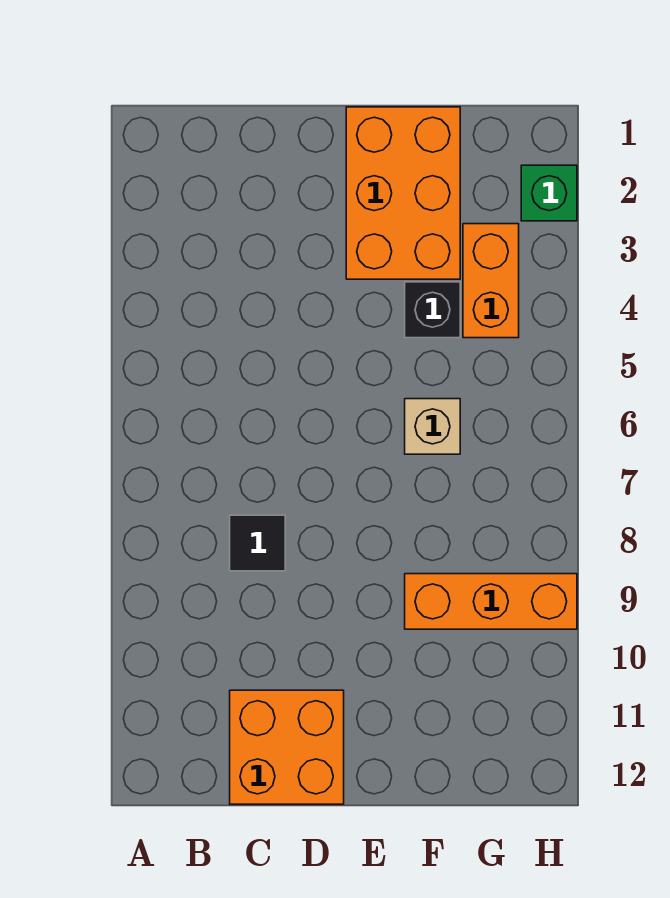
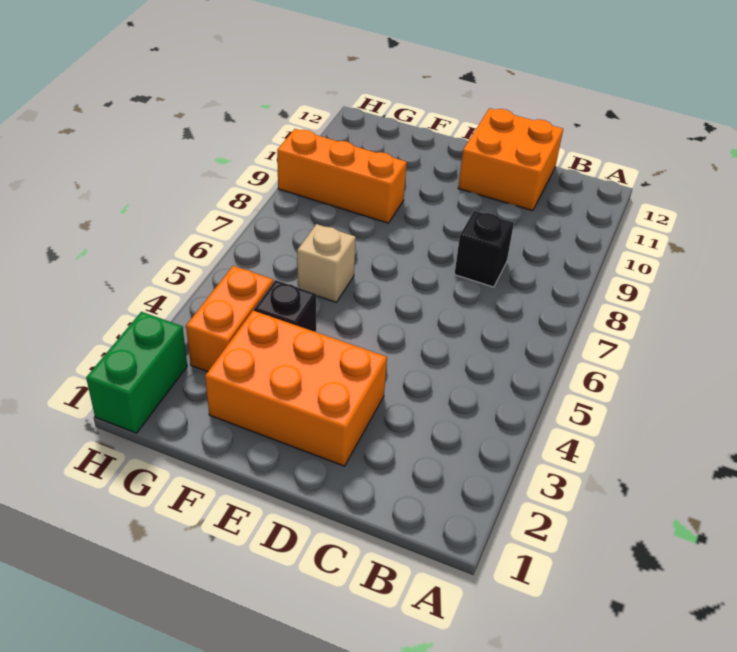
black tile C8 level 1 -> black brick C8 level 1
orange brick E1:F3 level 1 -> orange brick D2:F3 level 1
green brick H2 level 1 -> green brick H1:H2 level 1

